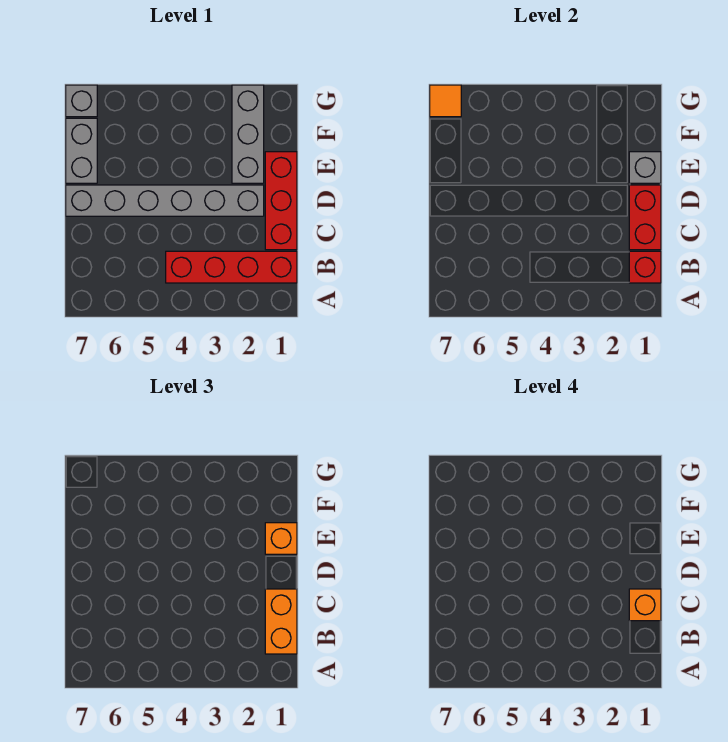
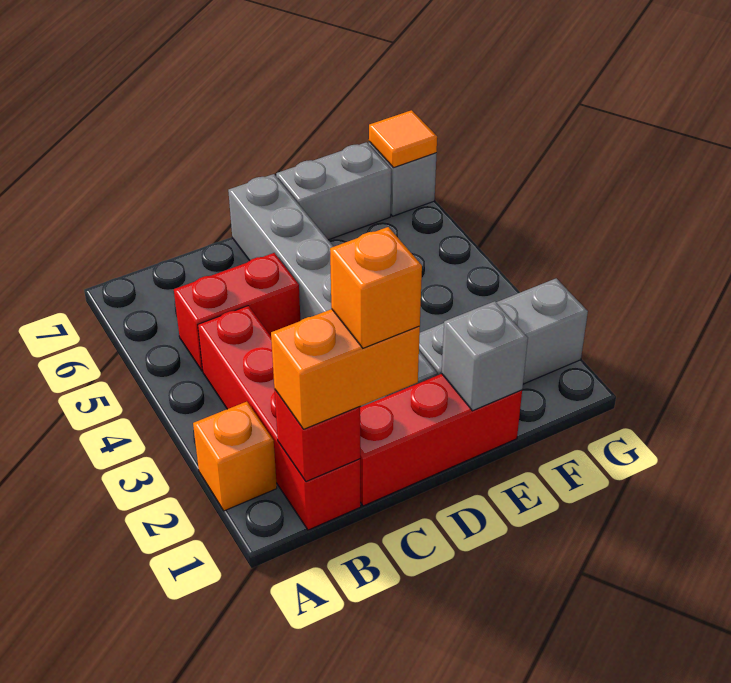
red brick C1:D1 level 2 -> red brick B5:C5 level 1
orange brick E1 level 3 -> orange brick A2 level 1

